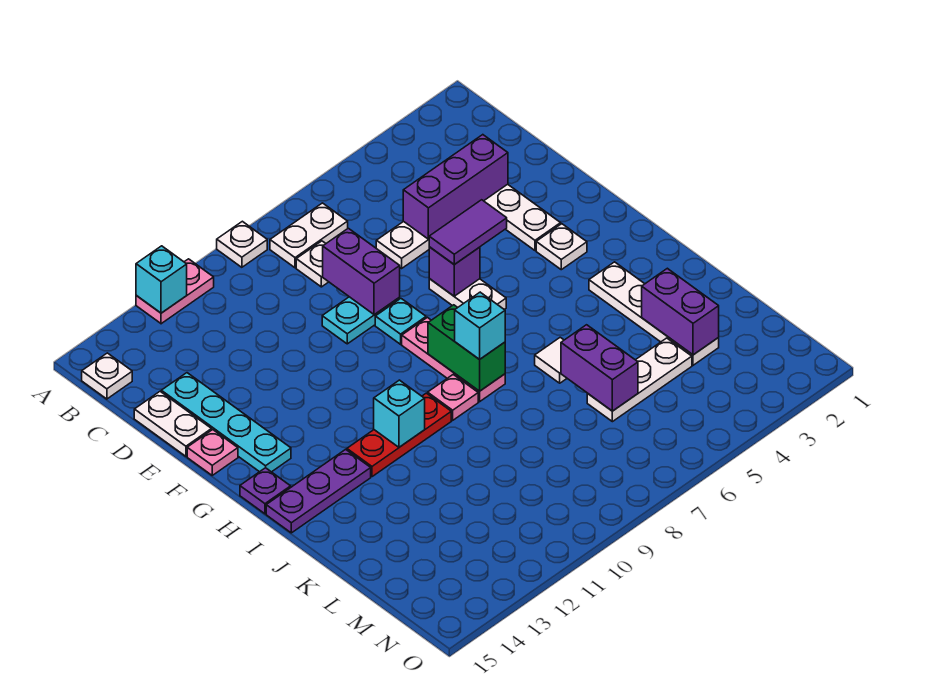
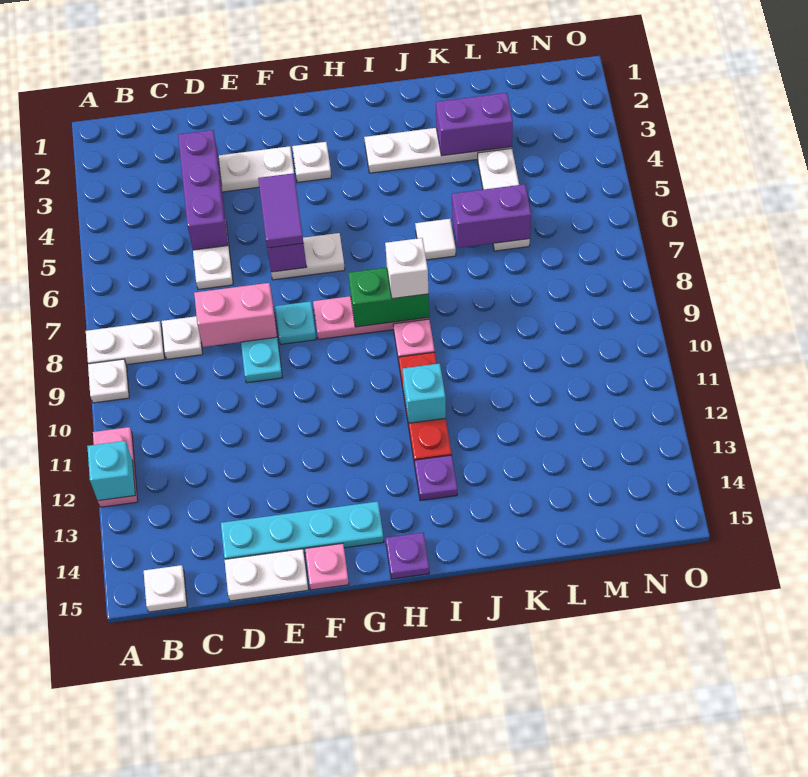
white plate B7:B8 level 1 -> white plate A8:B8 level 1
purple brick D8:E8 level 2 -> pink brick D8:E8 level 2
cyan brick I8 level 3 -> white brick I8 level 3
purple plate I13:I15 level 1 -> purple plate I13 level 1

